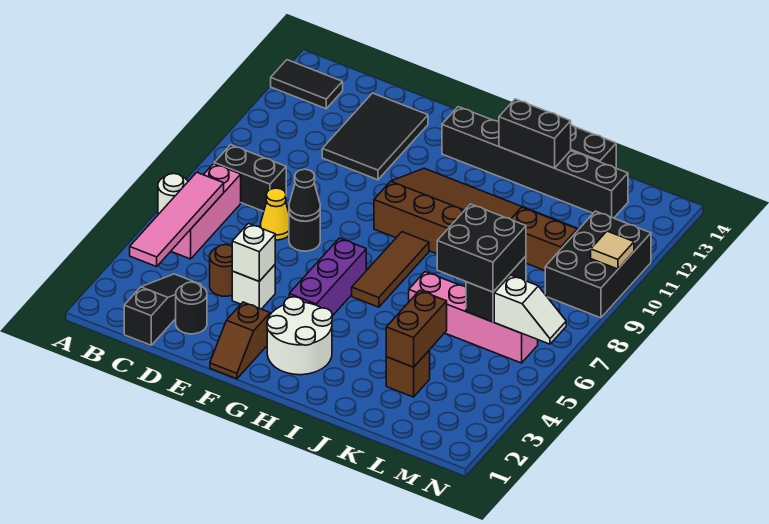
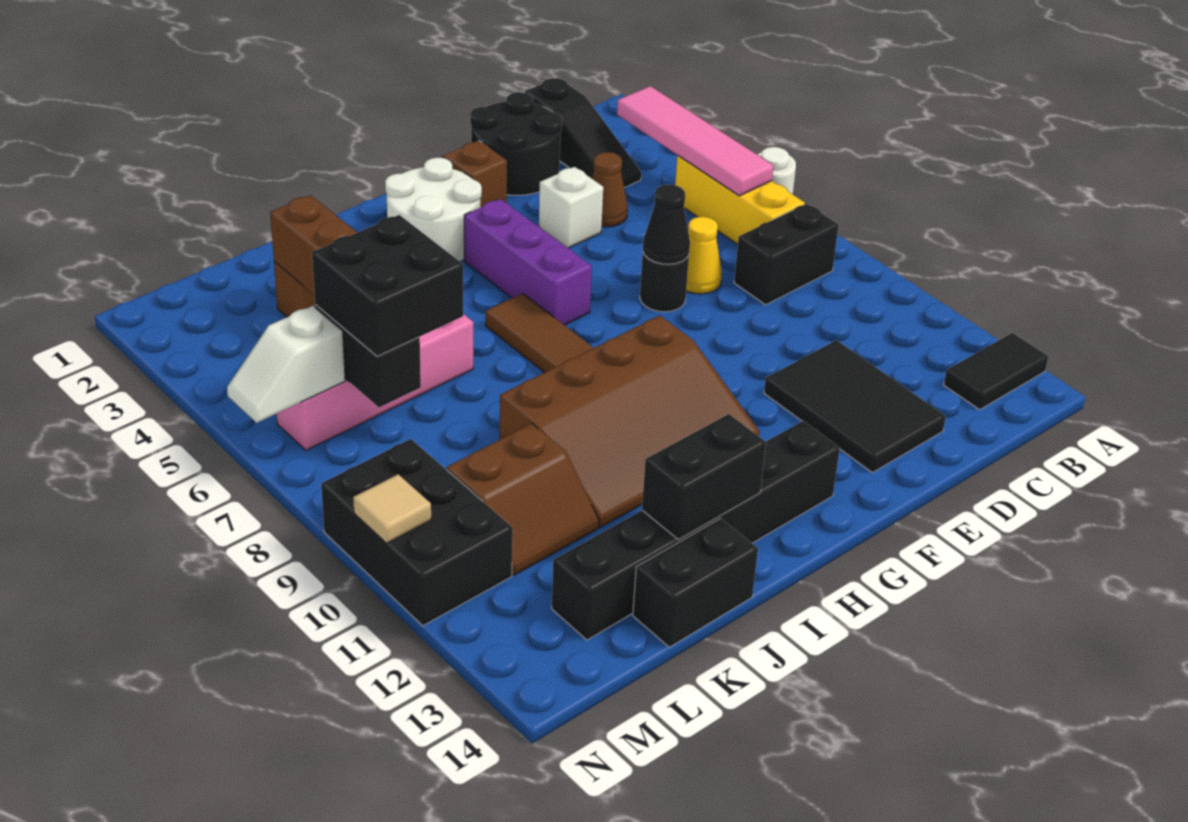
pink brick B5:B7 level 1 -> yellow brick B5:B7 level 1
black round brick D2 level 1 -> black round brick D1:E2 level 1
brown round brick D4 level 1 -> brown cone D4 level 1
white brick E4 level 2 -> none

